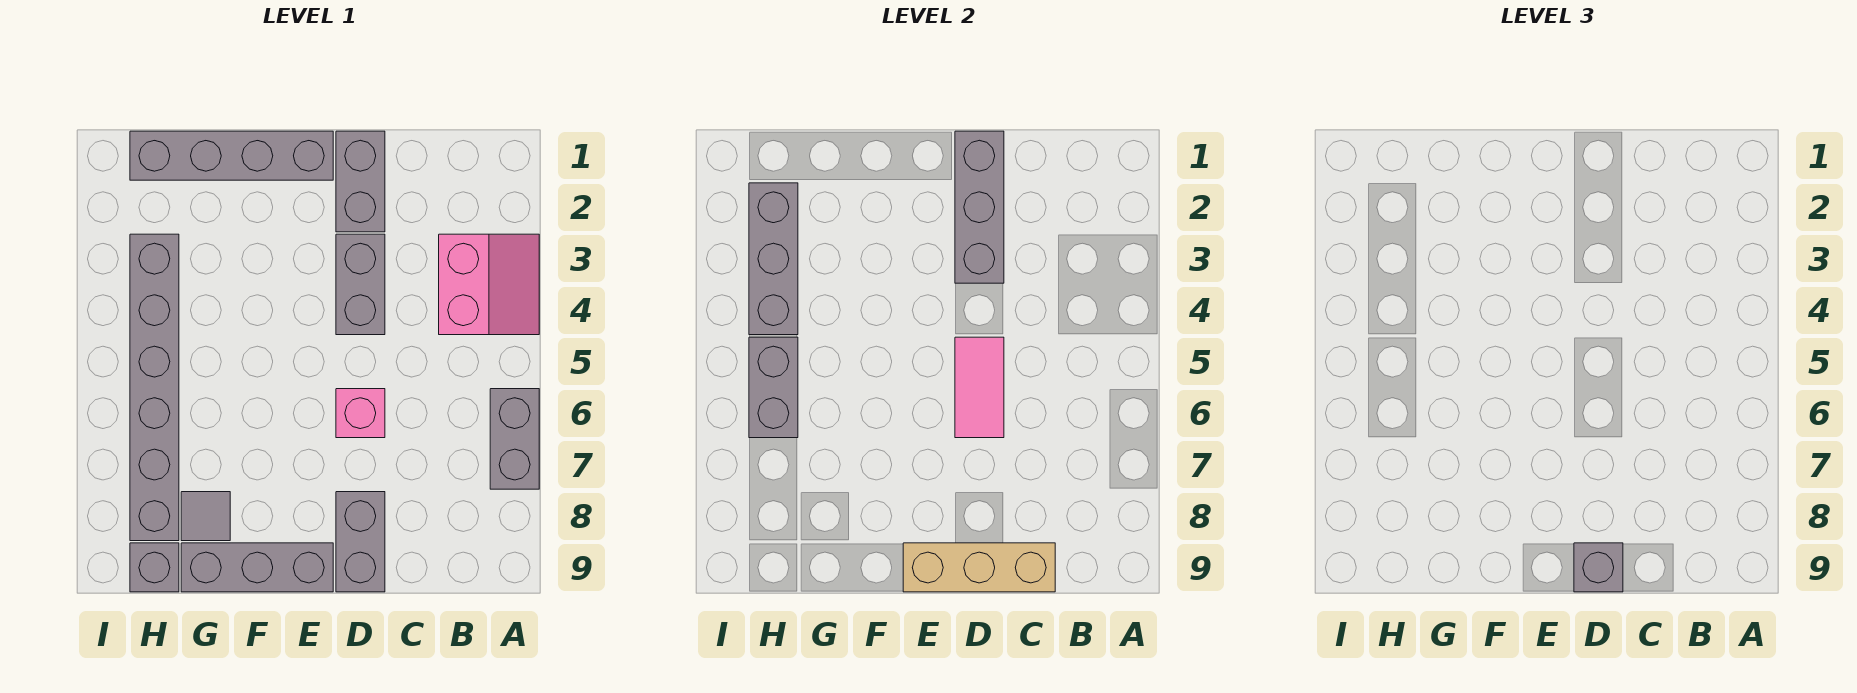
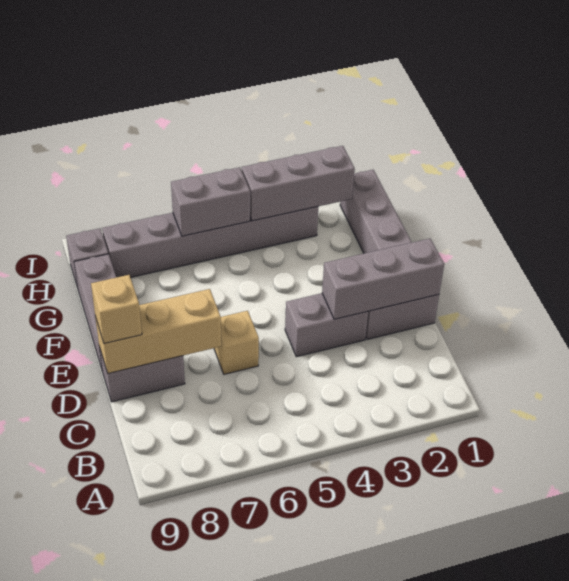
pink slope A3:B4 level 1 top B -> none
grey brick A6:A7 level 1 -> none
tan brick C9:E9 level 2 -> tan brick D7:D9 level 2
pink tile D5:D6 level 2 -> none
pink brick D6 level 1 -> tan brick D6 level 1
grey brick D9 level 3 -> tan brick D9 level 3
grey tile G8 level 1 -> none

